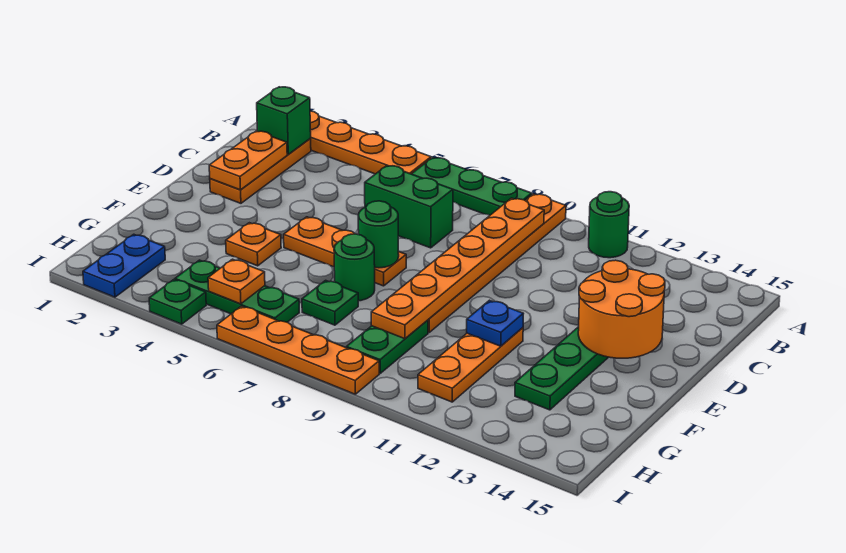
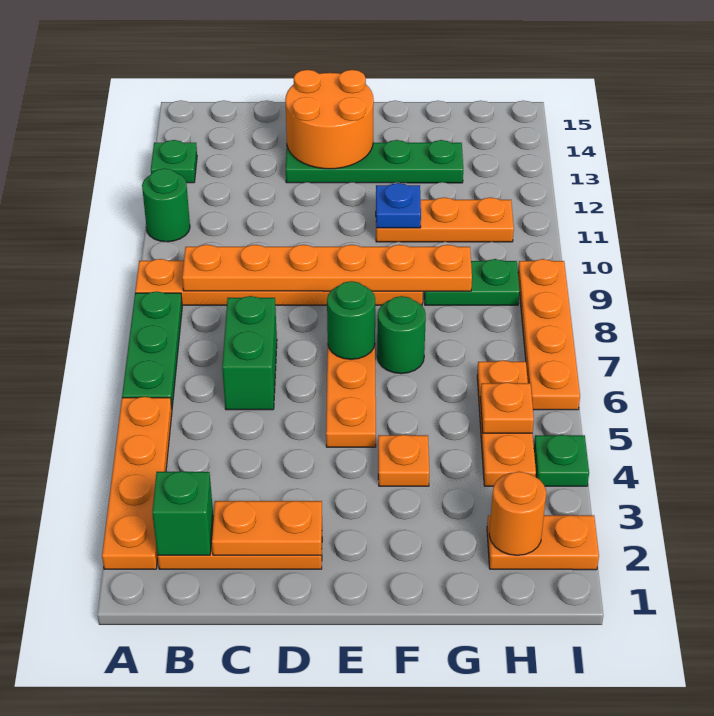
green plate G7 level 1 -> green plate A13 level 1
blue plate H2:I2 level 1 -> orange plate H2:I2 level 1
none -> orange round brick H2 level 2
green plate H4:H6 level 1 -> orange plate H4:H6 level 1

